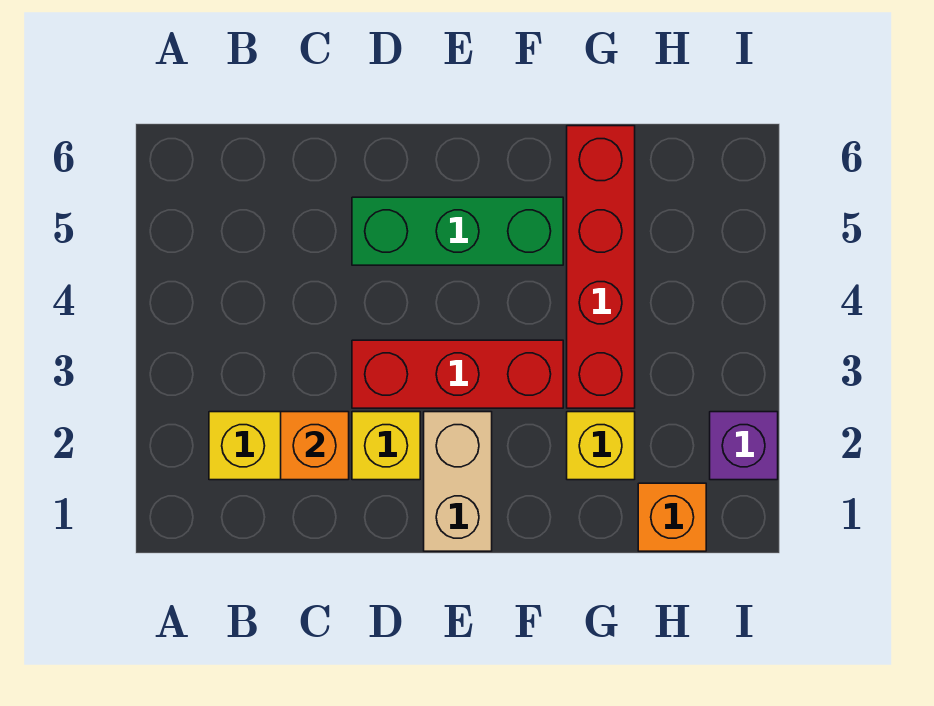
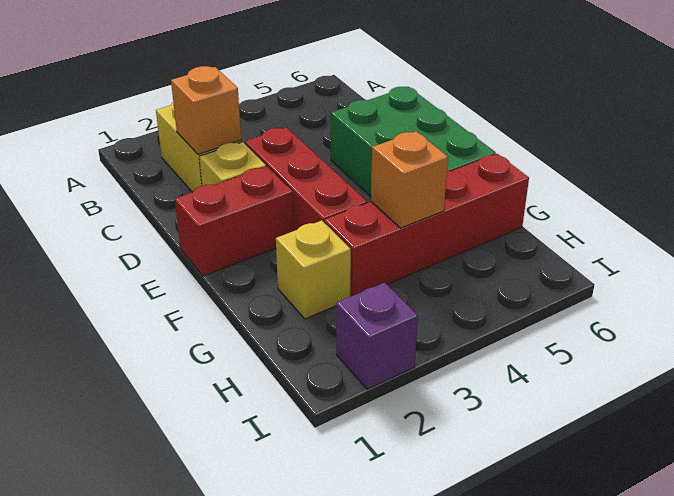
green brick D5:F5 level 1 -> green brick D5:F6 level 1
tan brick E1:E2 level 1 -> red brick E1:E2 level 1
orange brick H1 level 1 -> orange brick G4 level 2

